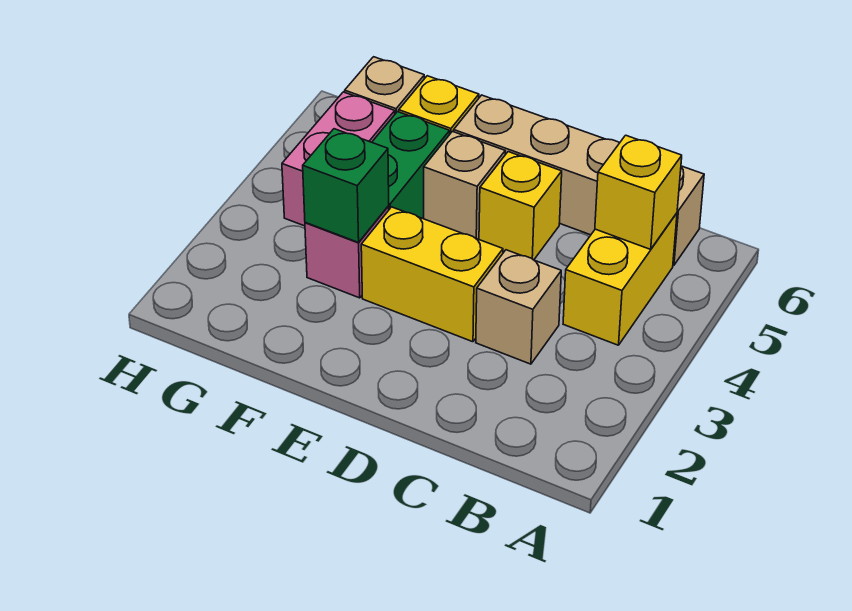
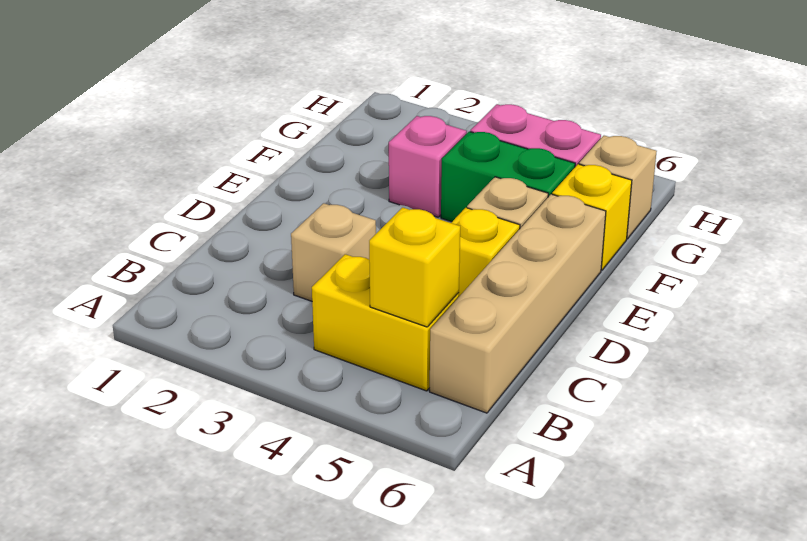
yellow brick D3:E3 level 1 -> none
green brick F3 level 2 -> none

